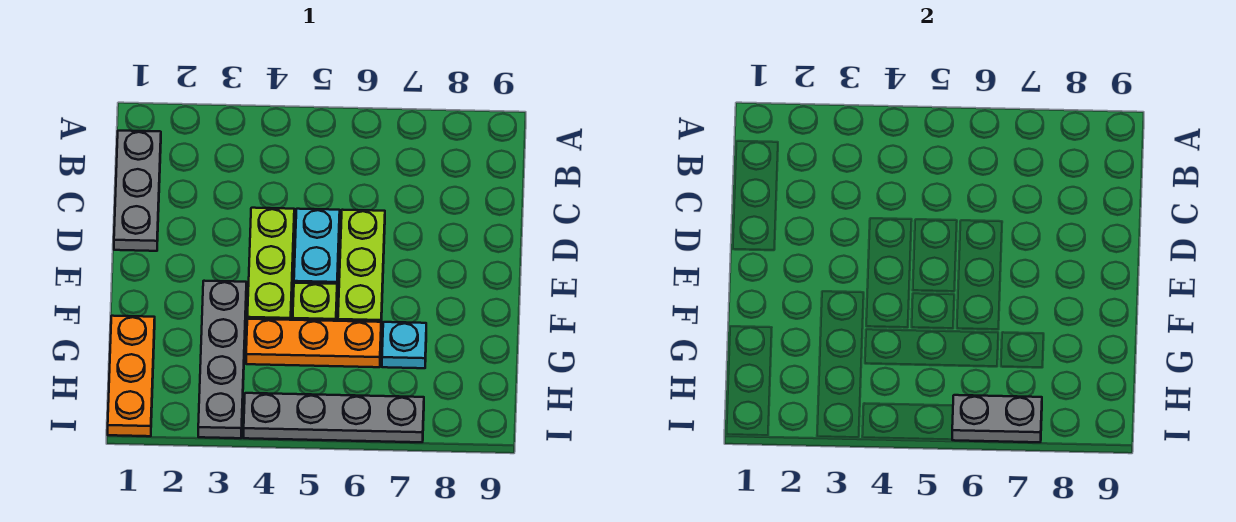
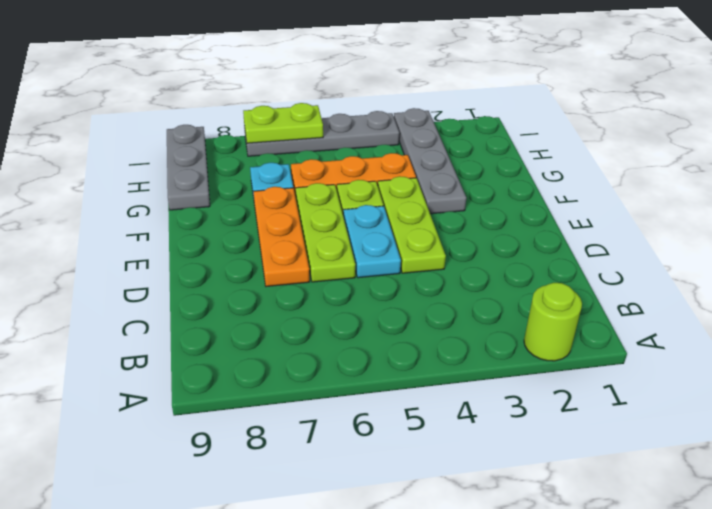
none -> lime round brick A2 level 1
grey plate B1:D1 level 1 -> grey plate G9:I9 level 1
orange plate G1:I1 level 1 -> orange plate D7:F7 level 1
grey plate I6:I7 level 2 -> lime plate I6:I7 level 2

